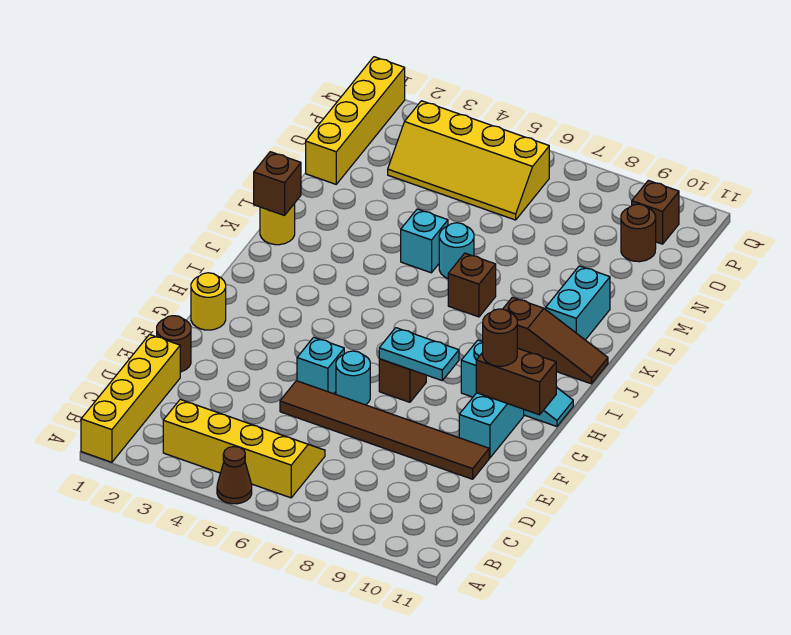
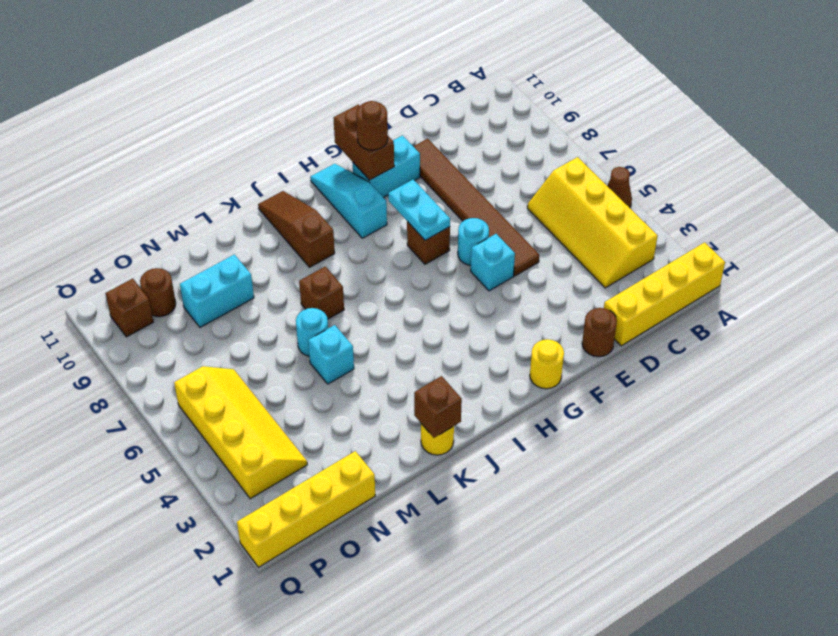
cyan brick K10:L10 level 1 -> cyan brick M9:N9 level 1

